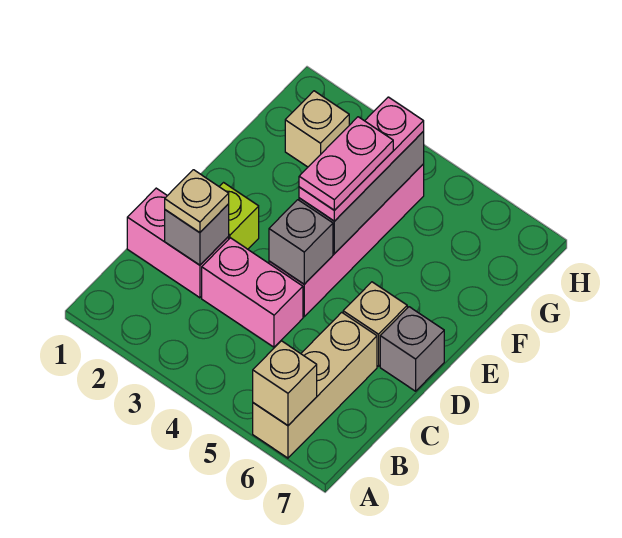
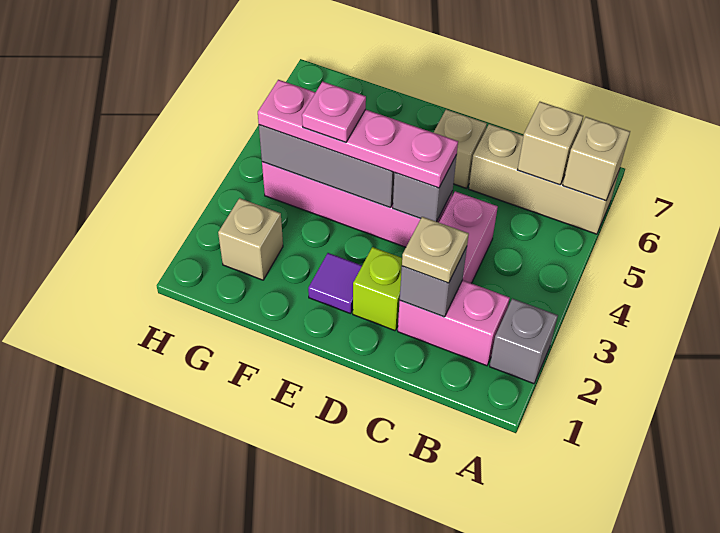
none -> tan brick B6 level 2
pink brick C1:C2 level 1 -> pink brick B2:C2 level 1
grey brick D7 level 1 -> grey brick A2 level 1
none -> purple tile E2 level 1
pink plate E4:G4 level 3 -> pink plate D4:G4 level 3
pink plate E4:F4 level 4 -> pink plate F4 level 4

